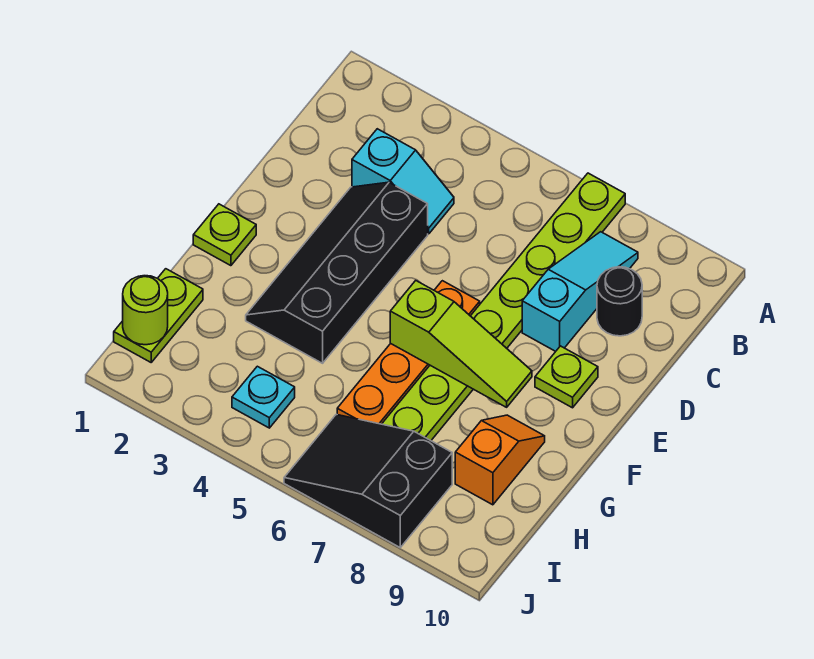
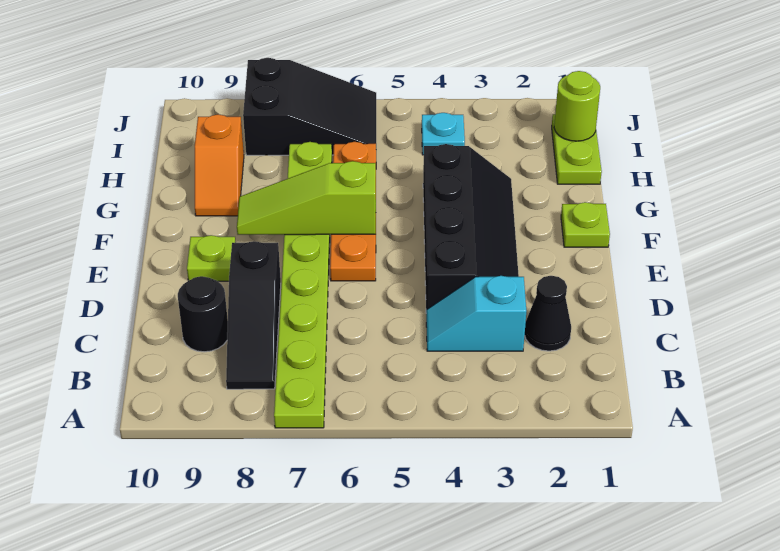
cyan slope B8:D8 level 1 top D -> black slope B8:D8 level 1 top D
none -> black cone C2 level 1

